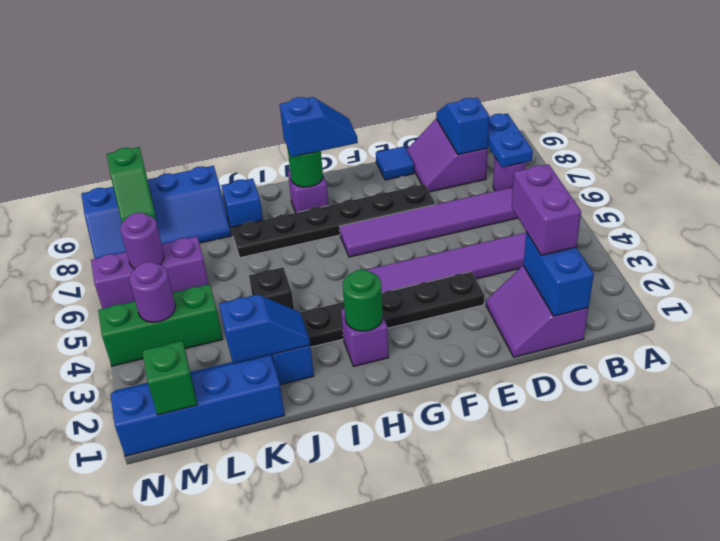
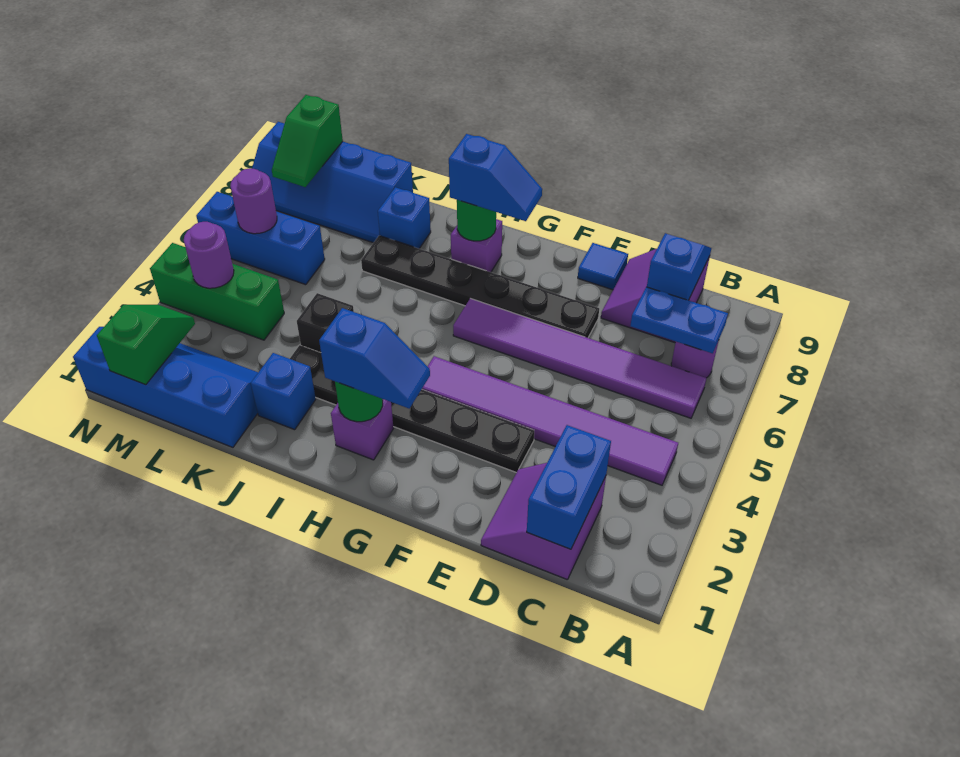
blue plate B7:B8 level 2 -> blue plate B7:C7 level 2
purple brick C2:C3 level 3 -> none
blue slope J2:K2 level 2 top K -> blue slope G2:H2 level 3 top H
purple brick L6:N6 level 1 -> blue brick L6:N6 level 1

